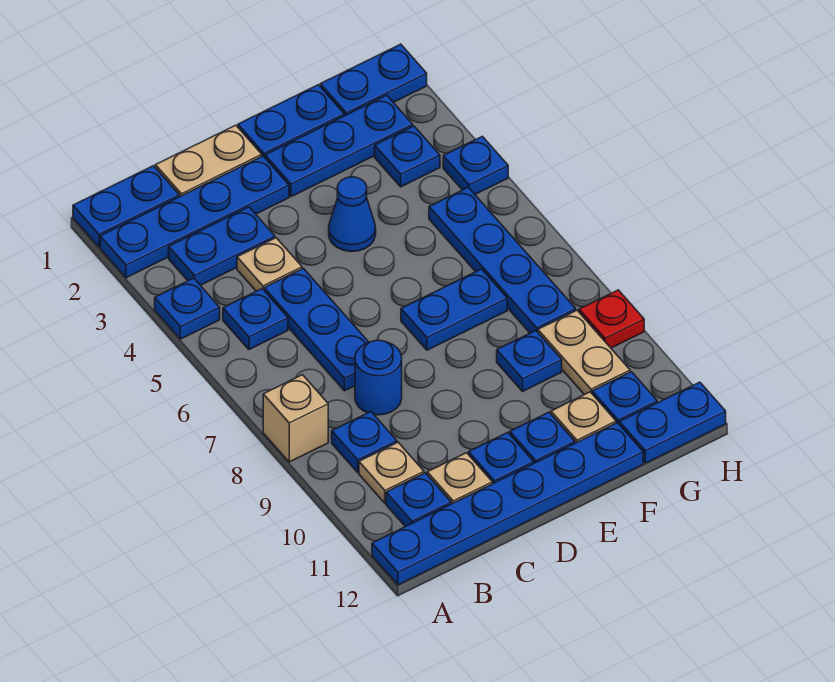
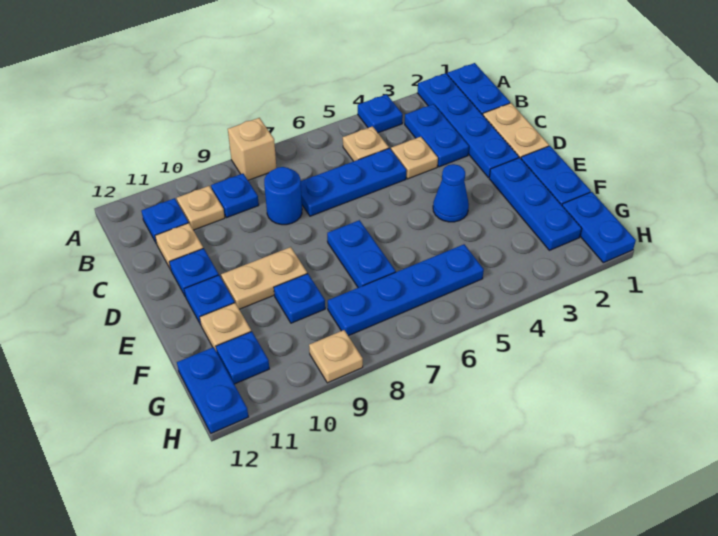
blue plate A12:F12 level 1 -> none
blue plate B5 level 1 -> tan plate B5 level 1
blue plate G3 level 1 -> none
tan plate G9:G10 level 1 -> tan plate E9:E10 level 1
blue plate H4 level 1 -> none
red plate H9 level 1 -> tan plate H9 level 1

